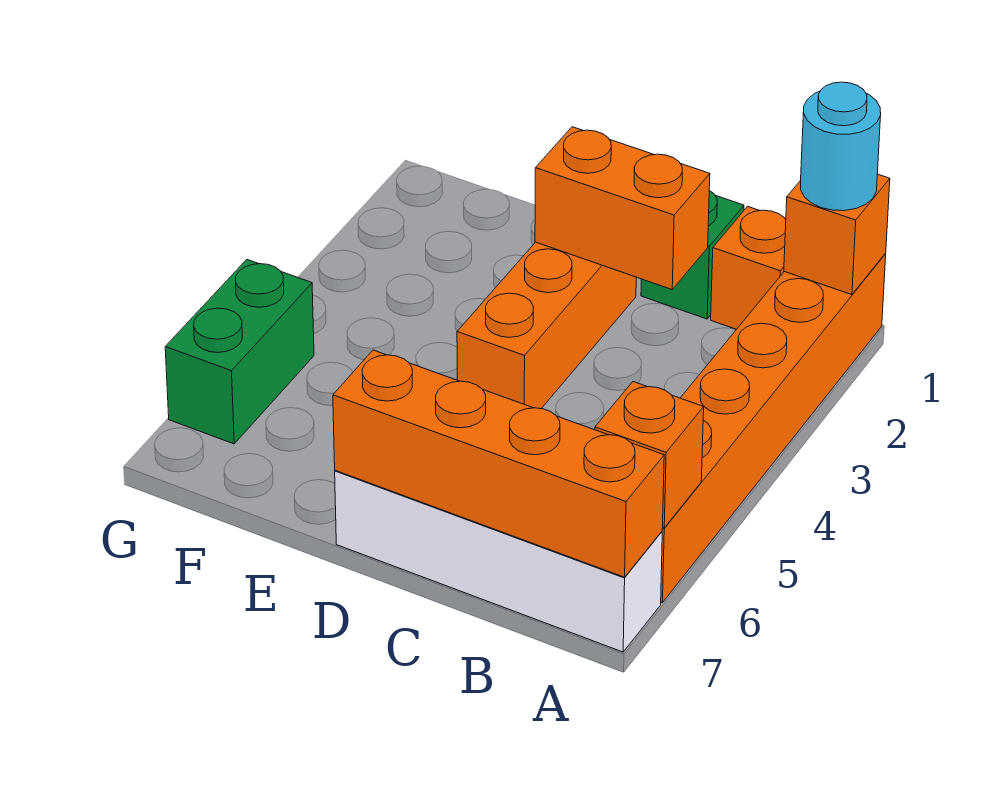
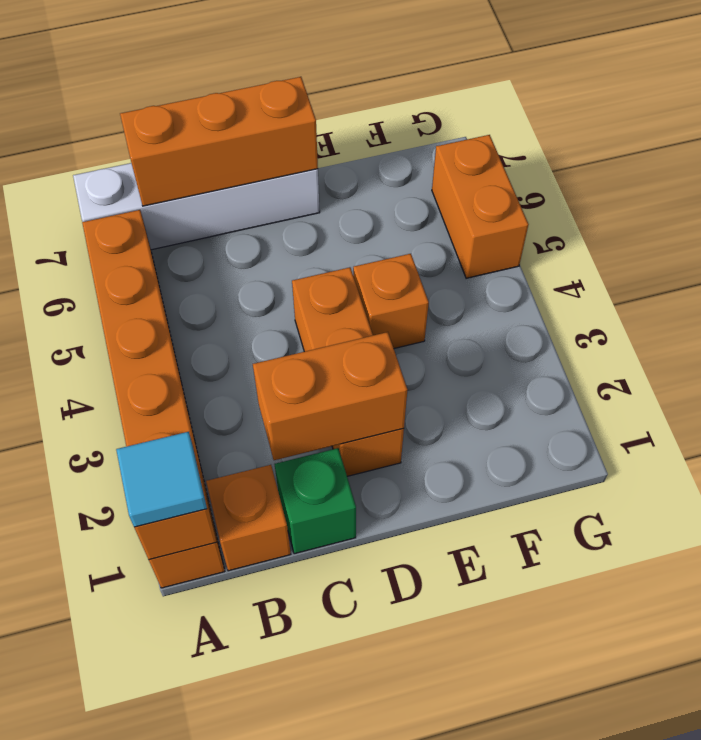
cyan round brick A1 level 3 -> cyan tile A1 level 3
orange brick A6 level 2 -> orange brick E4 level 1
orange brick A7:D7 level 2 -> orange brick B7:D7 level 2
green brick G5:G6 level 1 -> orange brick G5:G6 level 1

